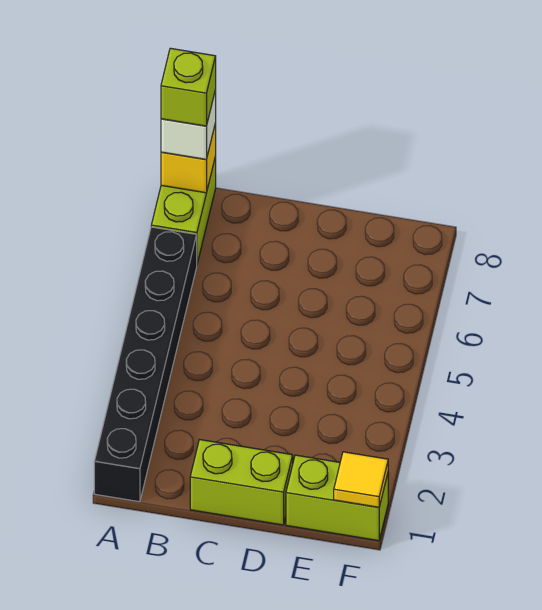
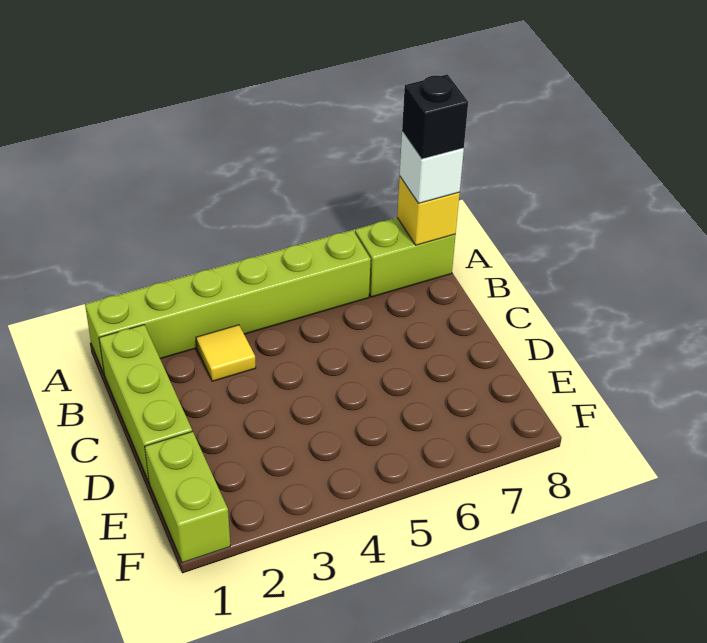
black brick A1:A6 level 1 -> lime brick A1:A6 level 1
lime brick A8 level 4 -> black brick A8 level 4
lime brick C1:D1 level 1 -> lime brick B1:D1 level 1
yellow tile F1 level 2 -> yellow tile B3 level 1

